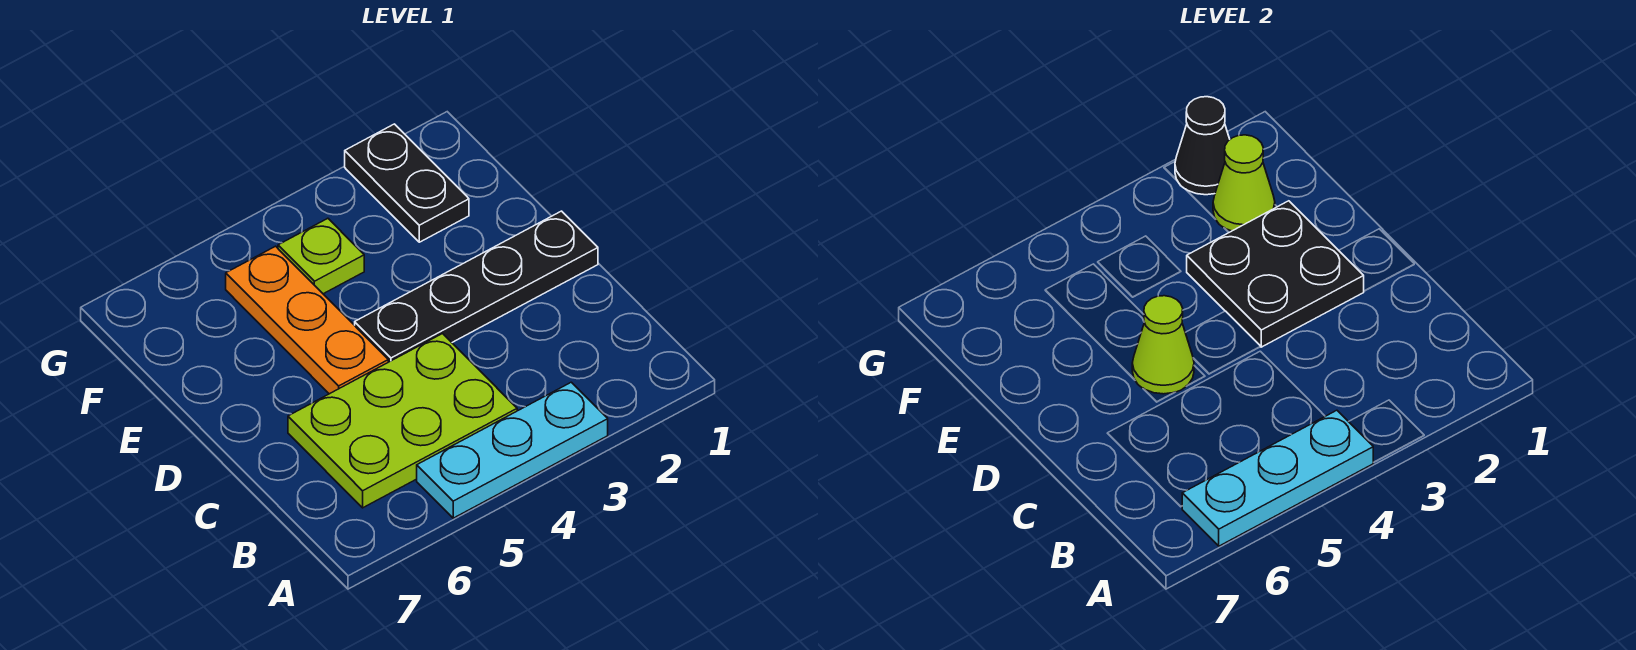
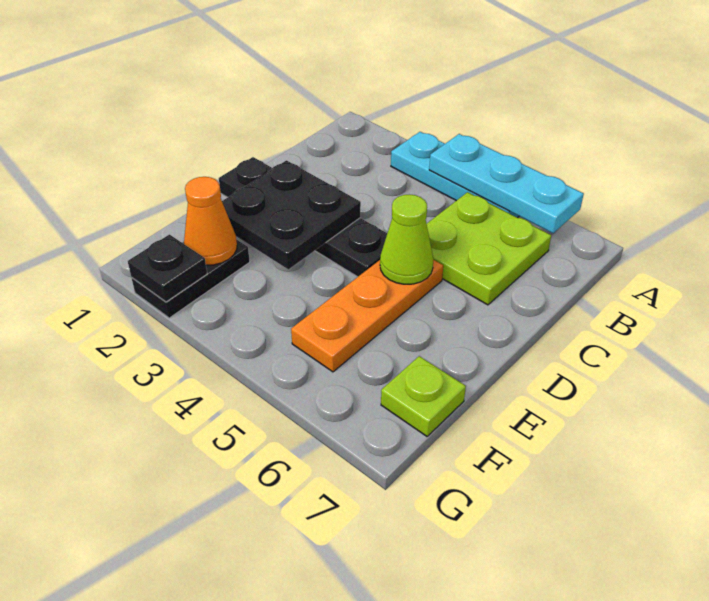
lime plate B4:C6 level 1 -> lime plate B5:C6 level 1
lime cone F2 level 2 -> orange cone F2 level 2
lime plate F4 level 1 -> lime plate F7 level 1
black cone G2 level 2 -> black plate G2 level 2

